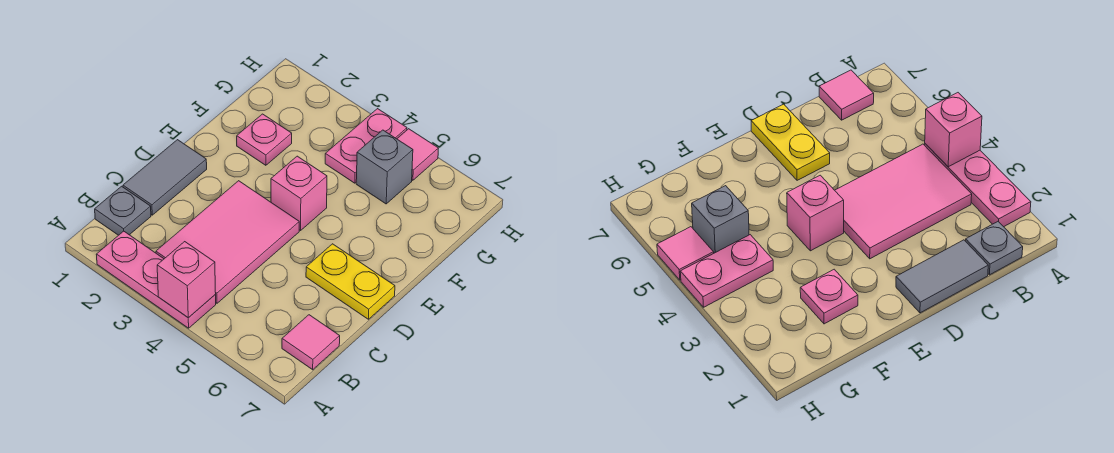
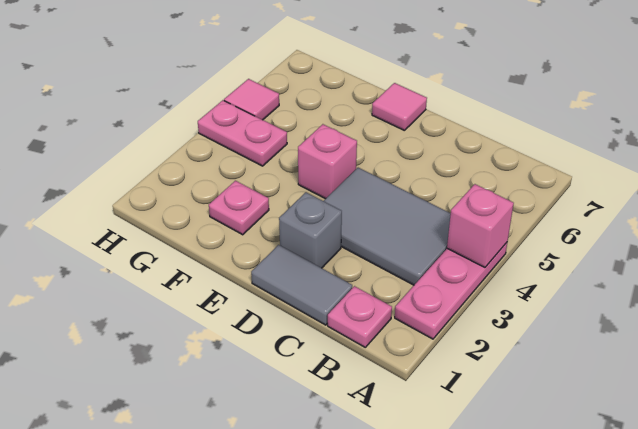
grey plate B1 level 1 -> pink plate B1 level 1
pink tile B3:D4 level 1 -> grey tile B3:D4 level 1
pink tile B7 level 1 -> pink tile E7 level 1
yellow plate D6:D7 level 1 -> none
grey brick G5 level 1 -> grey brick D2 level 1

